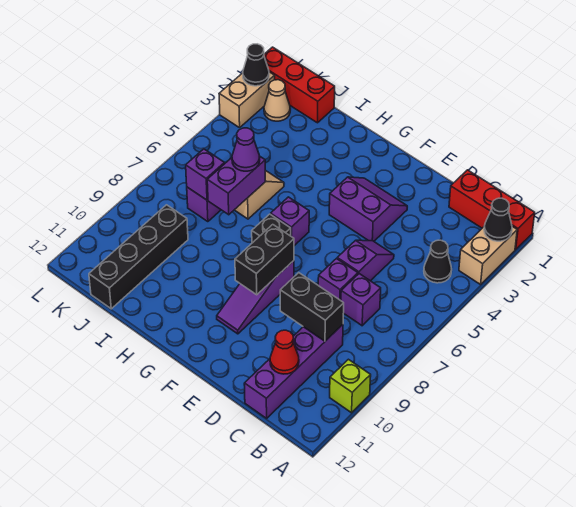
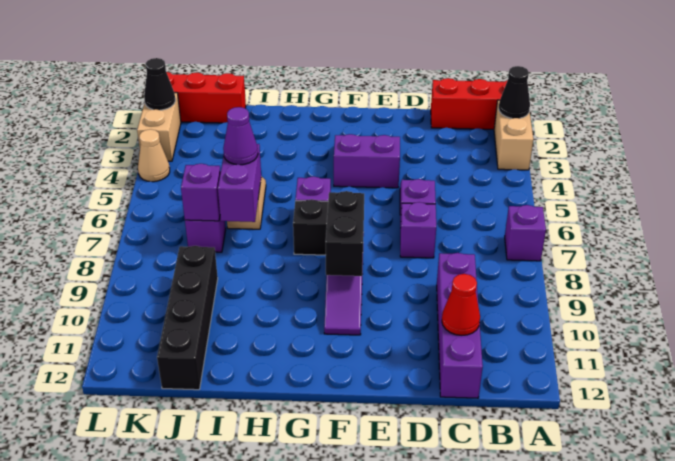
lime brick A10 level 1 -> none
black cone B4 level 1 -> none
purple brick C7 level 1 -> purple brick A7 level 1
black brick C9:D9 level 2 -> none
tan cone K2 level 1 -> tan cone L4 level 1

